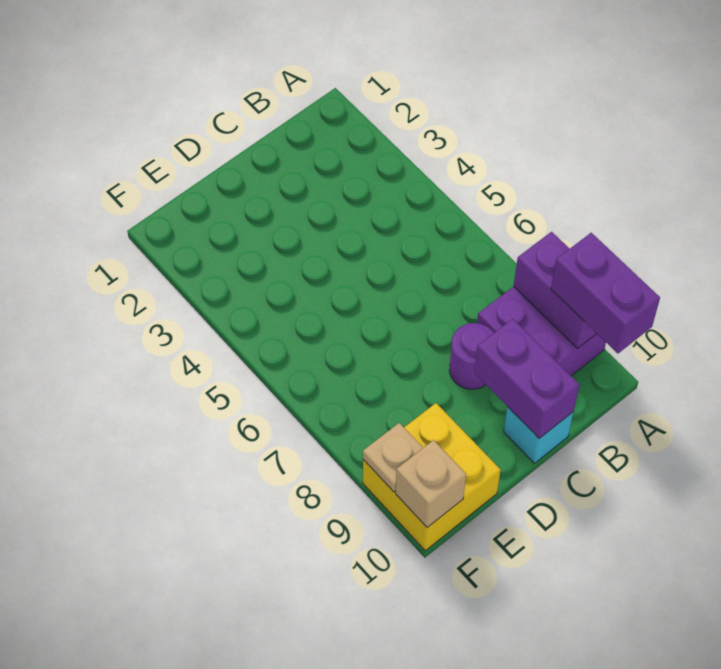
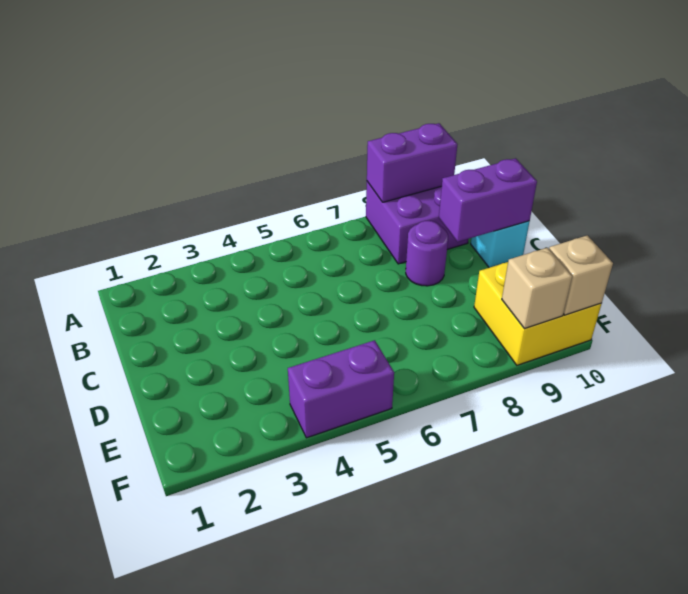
purple brick A9:A10 level 3 -> purple brick F4:F5 level 1
tan plate F9 level 2 -> tan brick F9 level 2

